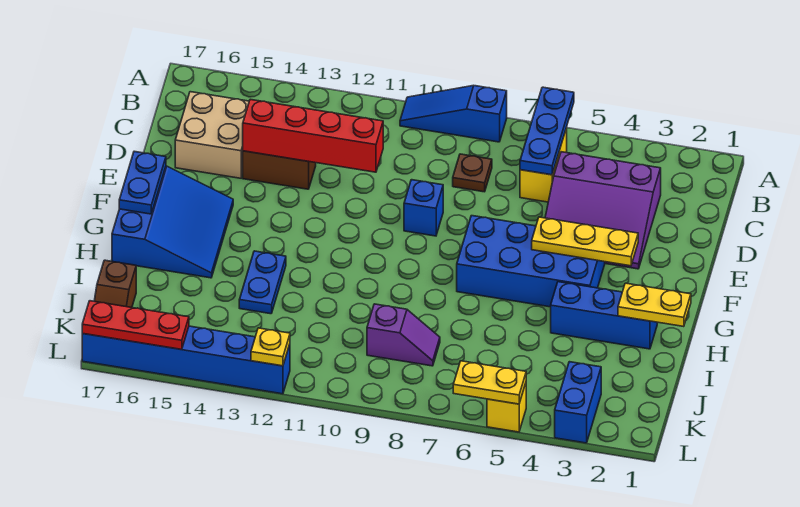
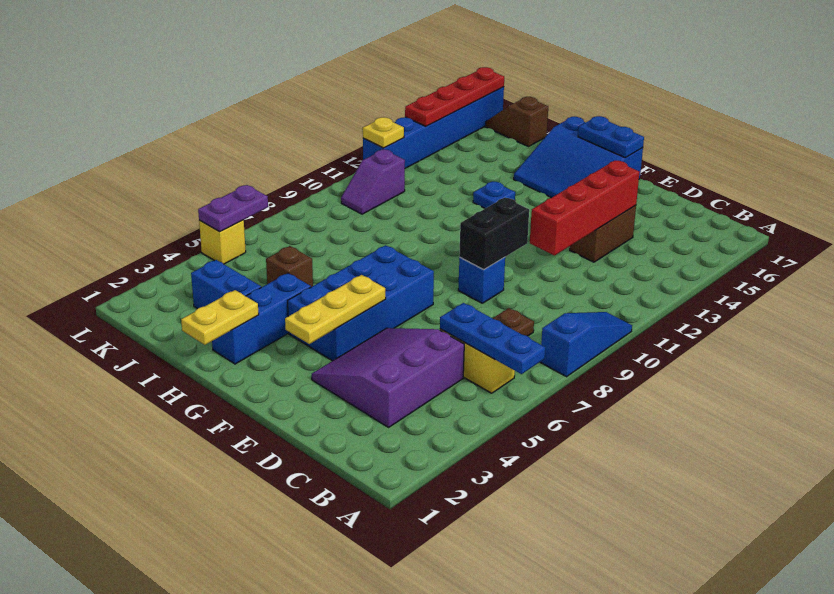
tan brick C15:D16 level 1 -> none
none -> black brick E9:E10 level 2
blue plate H13:I13 level 1 -> blue plate H13 level 1
none -> brown brick I5 level 1
purple slope J8:J9 level 1 top 9 -> purple slope K10:K11 level 1 top 11
blue brick K3:L3 level 1 -> blue brick I3:J3 level 1
yellow plate L5:L6 level 2 -> purple plate L5:L6 level 2
red plate L15:L17 level 2 -> red plate L14:L17 level 2

